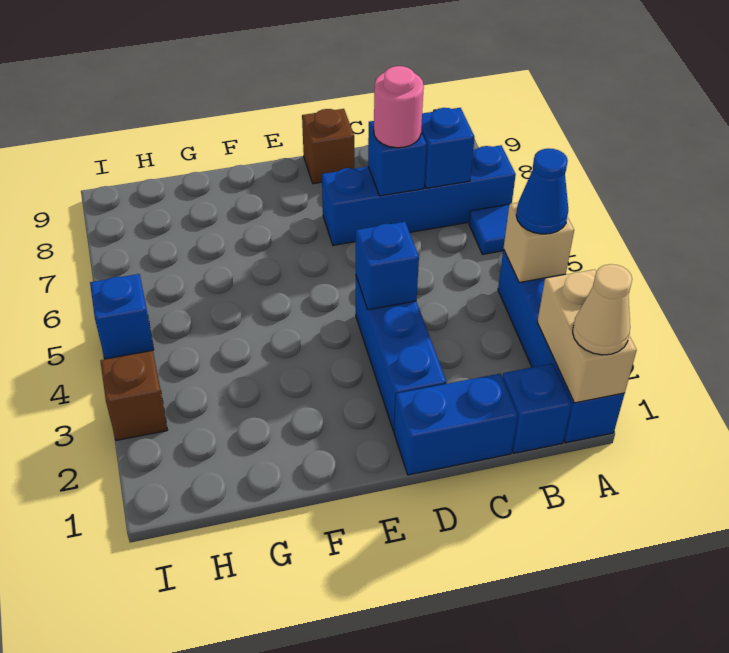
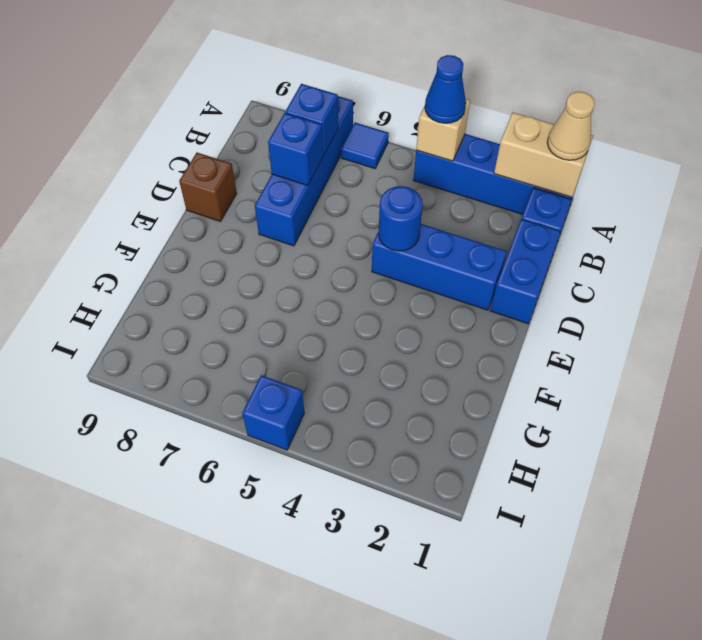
pink round brick C7 level 3 -> none
blue brick D4 level 2 -> blue round brick D4 level 2
brown brick I3 level 1 -> none

